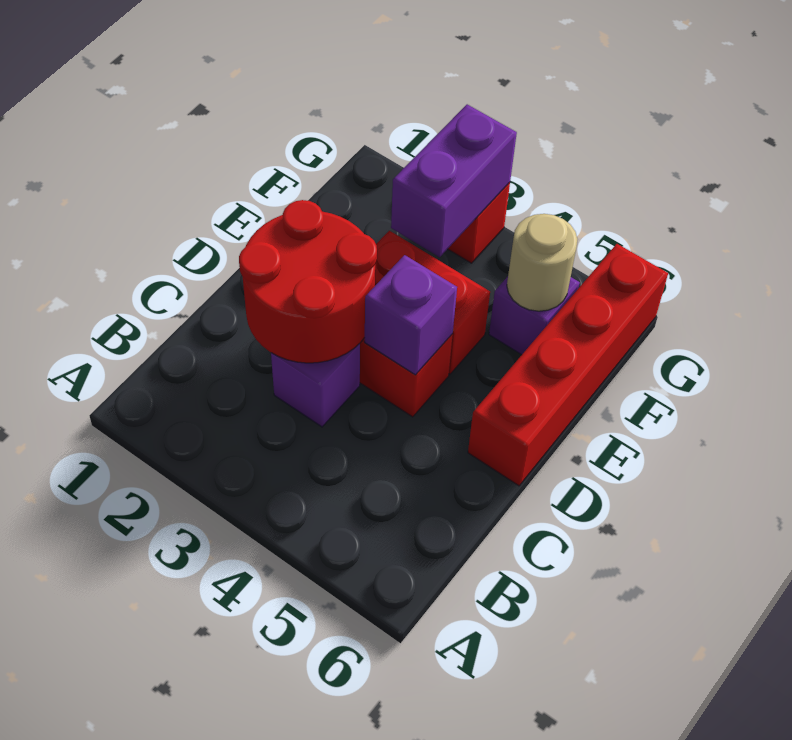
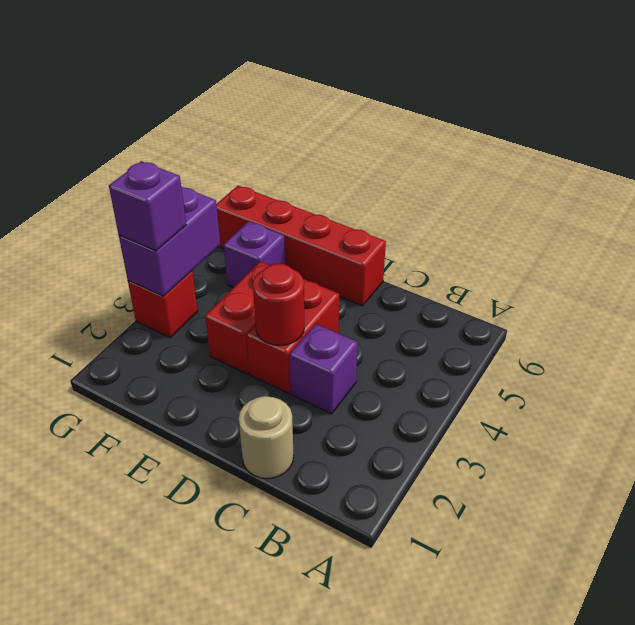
red round brick C2:D3 level 2 -> red round brick D3 level 2
purple brick D4 level 2 -> purple brick G3 level 3
purple brick F3:G3 level 2 -> purple brick G3:G4 level 2
tan round brick F5 level 2 -> tan round brick C1 level 1

